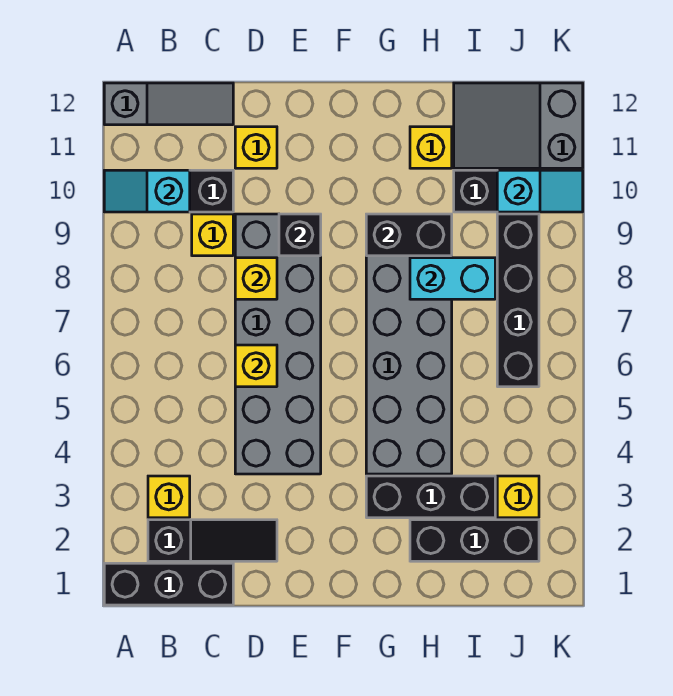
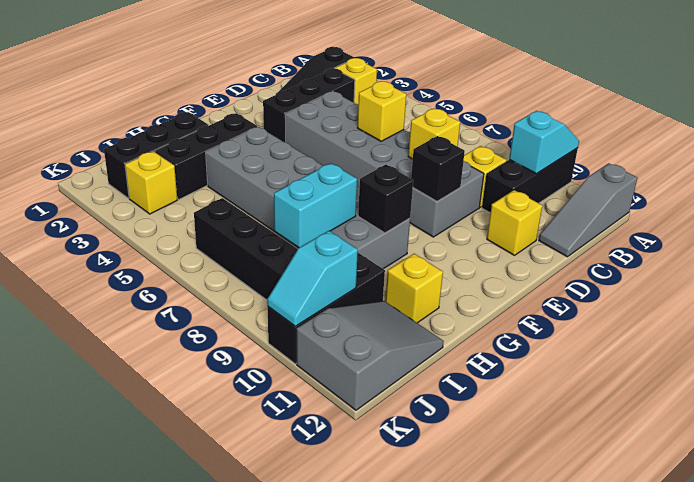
black brick A1:C1 level 1 -> black brick C3:E3 level 1
black brick G9:H9 level 2 -> black brick G9 level 2

